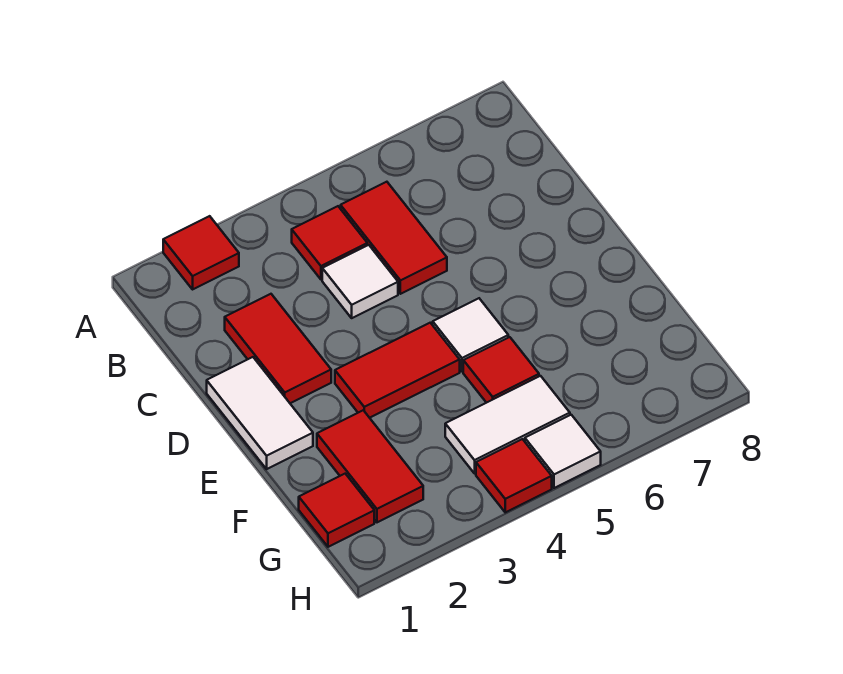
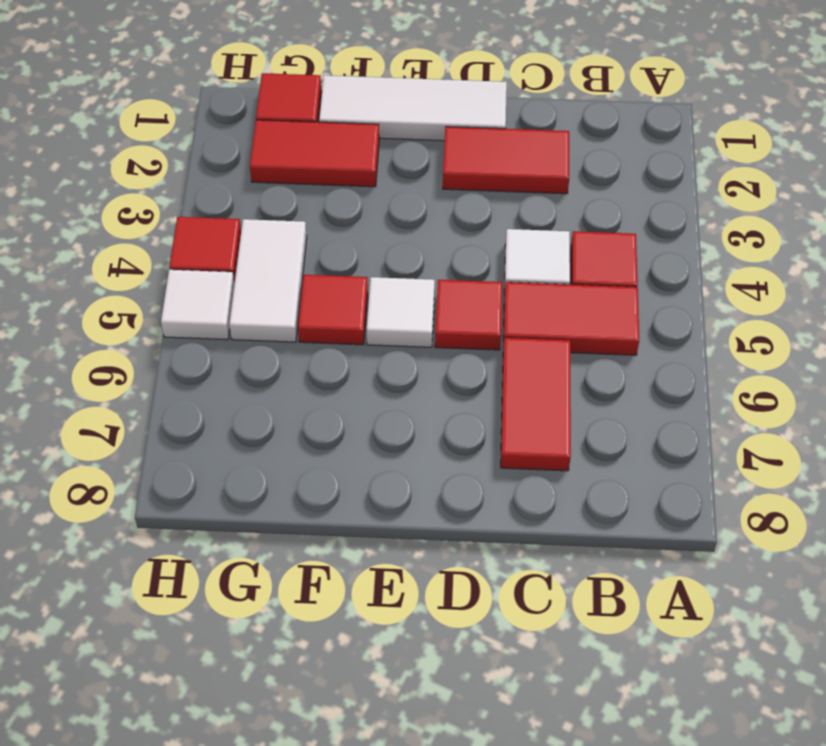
red tile A2 level 1 -> red tile D5 level 1
white tile D1:E1 level 1 -> white tile D1:F1 level 1
red tile E3:E4 level 1 -> red tile C6:C7 level 1

